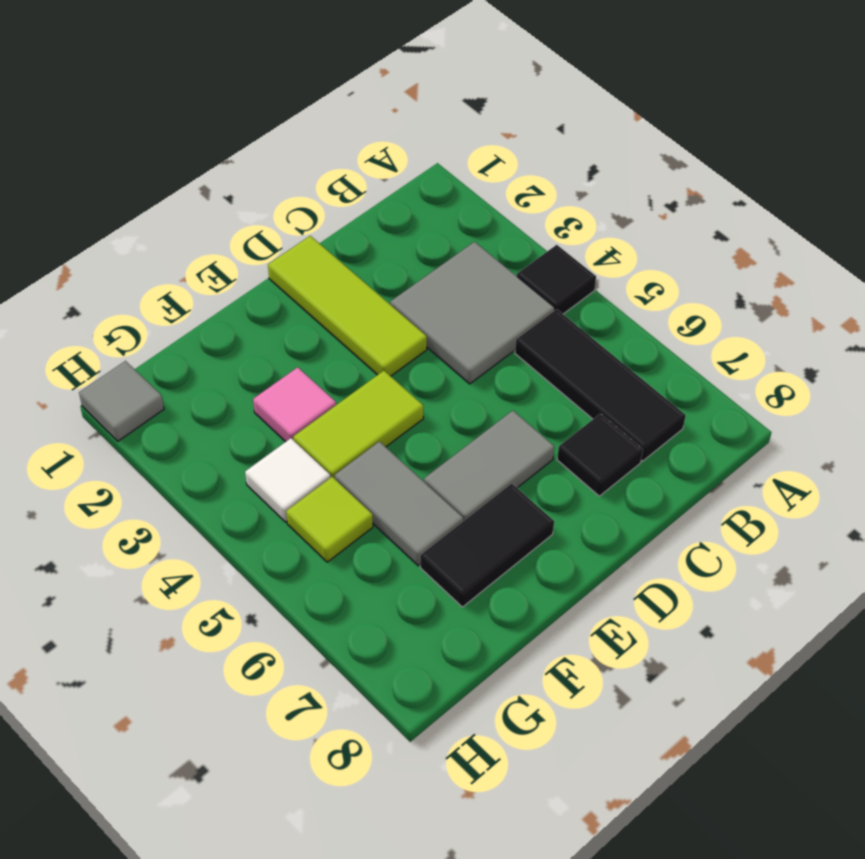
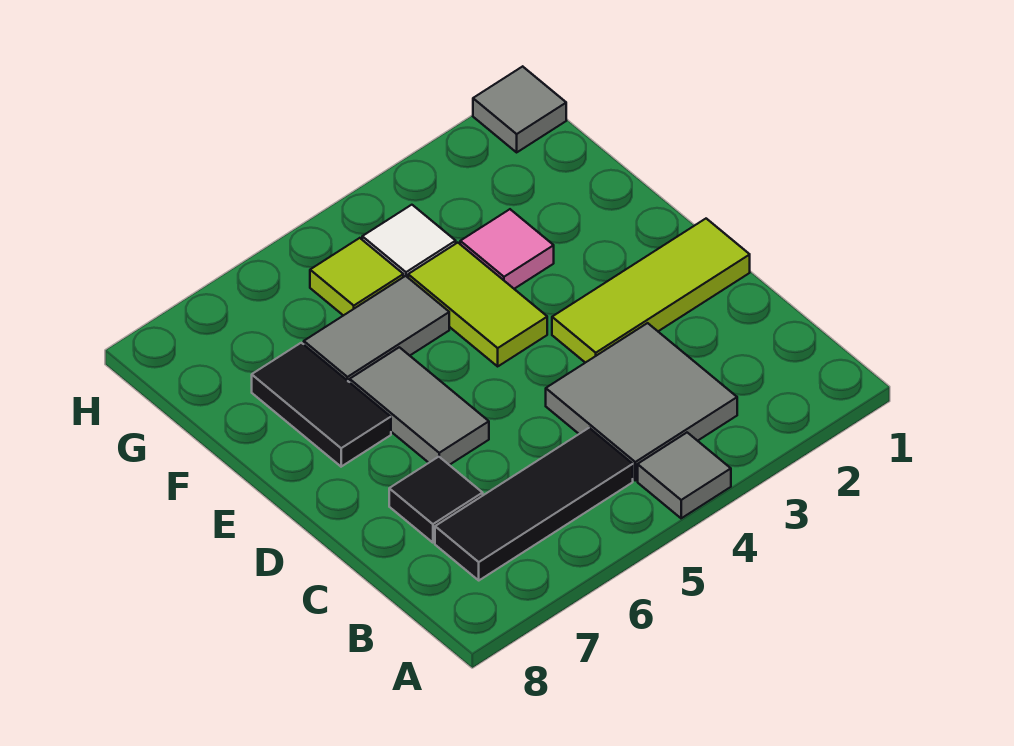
black tile A4 level 1 -> grey tile A4 level 1

